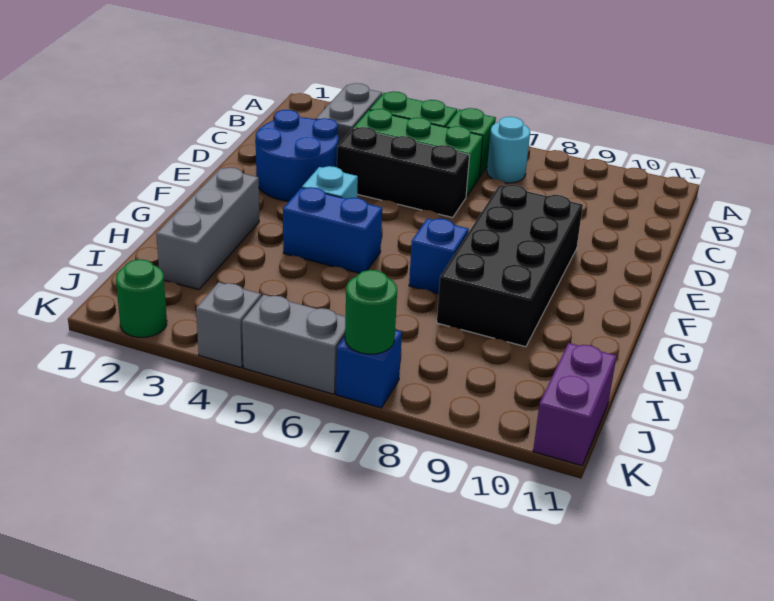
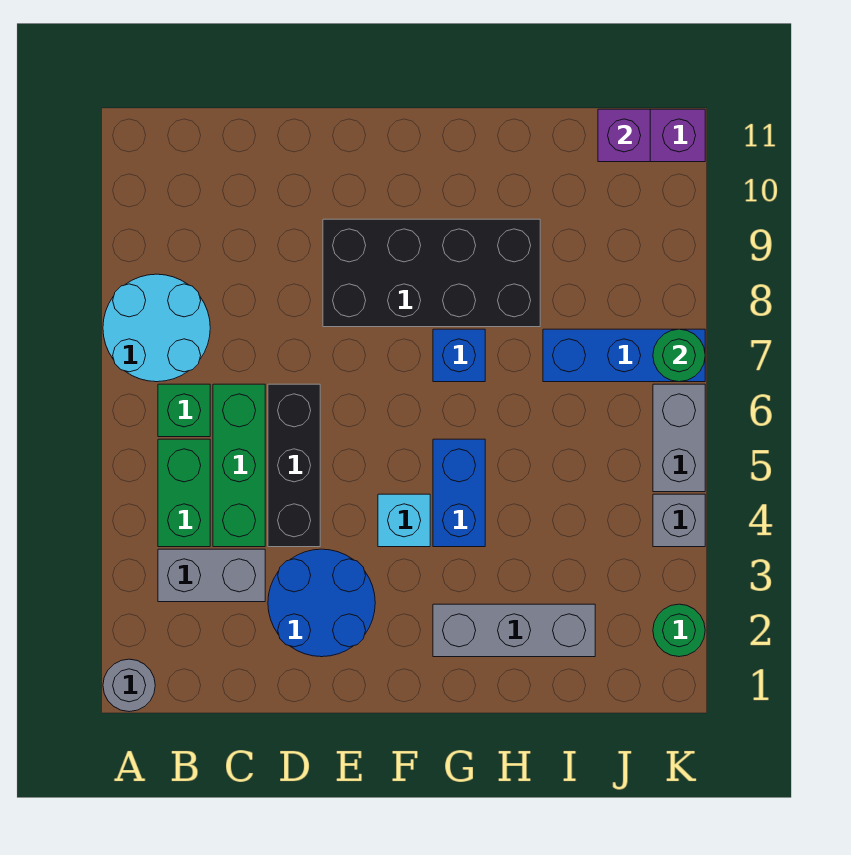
none -> grey round brick A1 level 1
cyan round brick B7 level 1 -> cyan round brick A7:B8 level 1
none -> purple brick J11 level 2
blue brick K7 level 1 -> blue brick I7:K7 level 1

